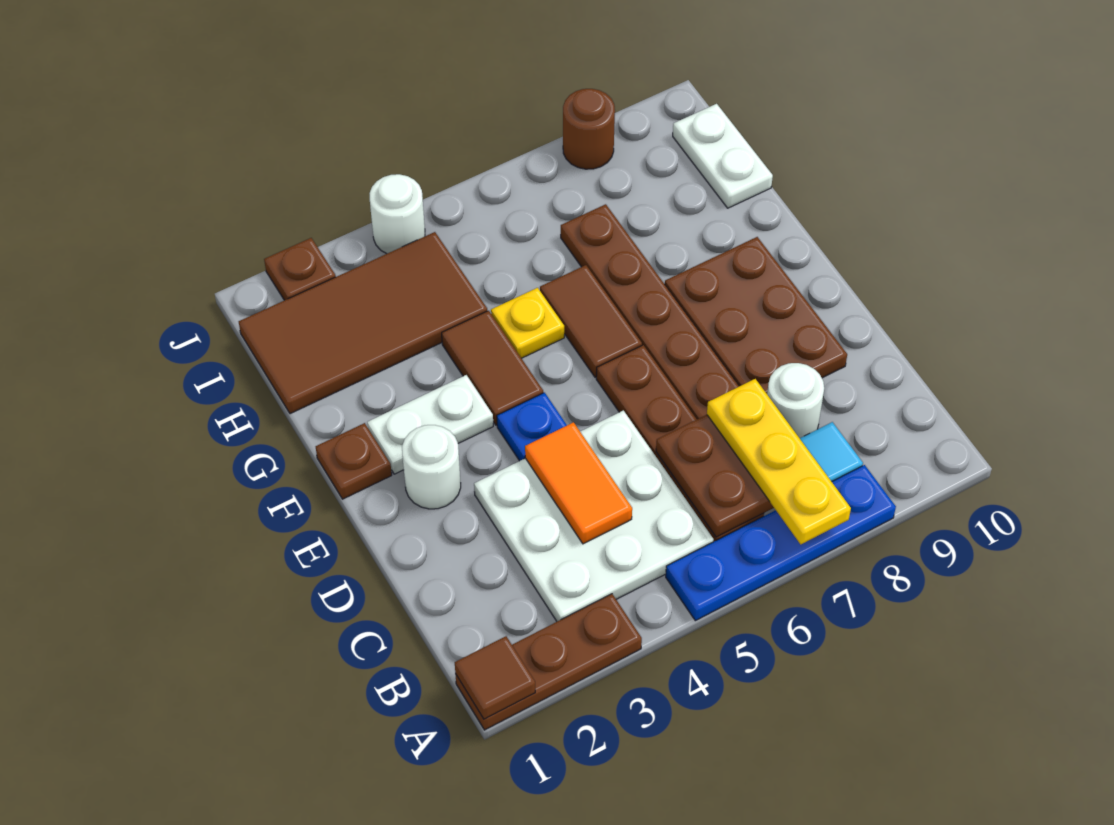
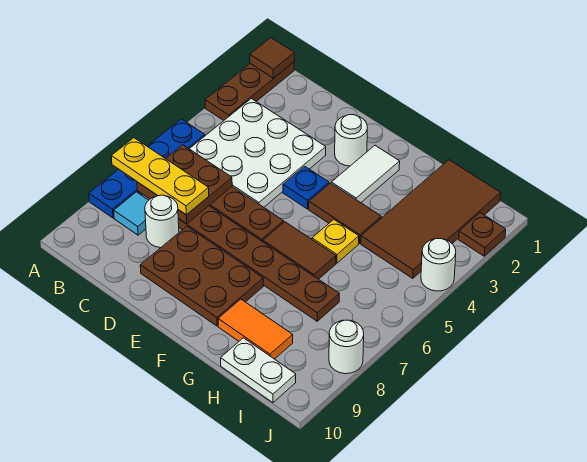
orange tile C4:D4 level 2 -> orange tile G9:H9 level 1
brown plate F1 level 1 -> none
white plate F2:F3 level 1 -> white tile F2:F3 level 1
brown round brick J8 level 1 -> white round brick J8 level 1

